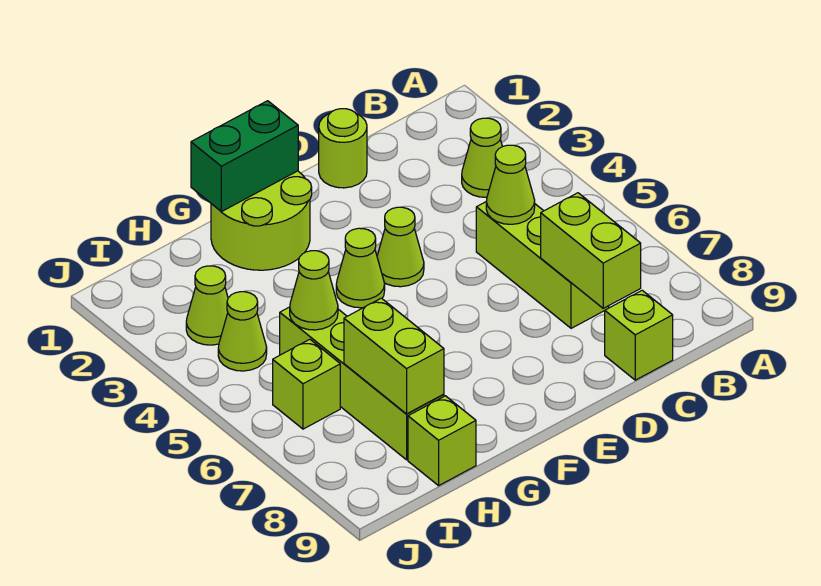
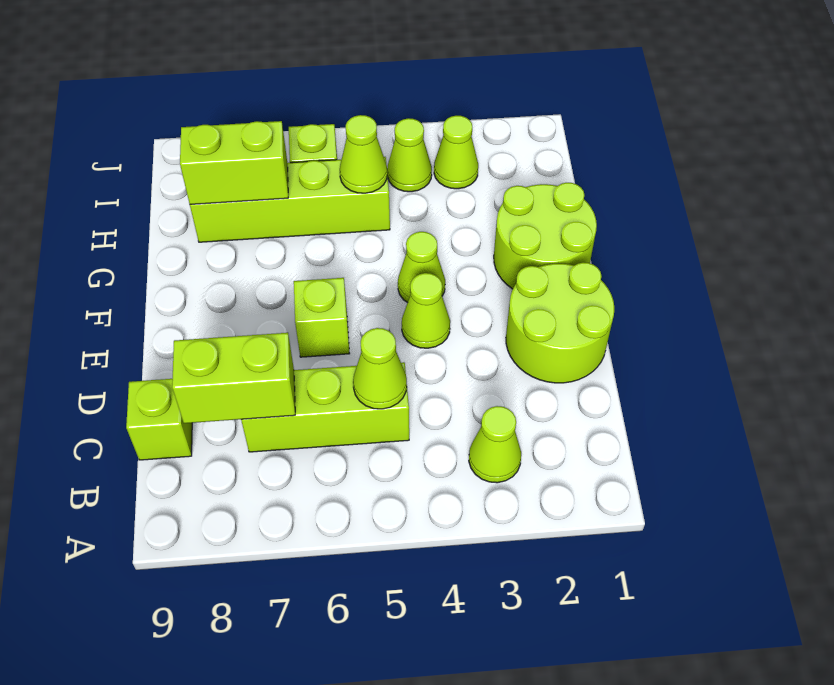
lime round brick D1 level 1 -> lime round brick D1:E2 level 1
green brick F1:G1 level 2 -> none
lime brick H9 level 1 -> lime brick E6 level 1

